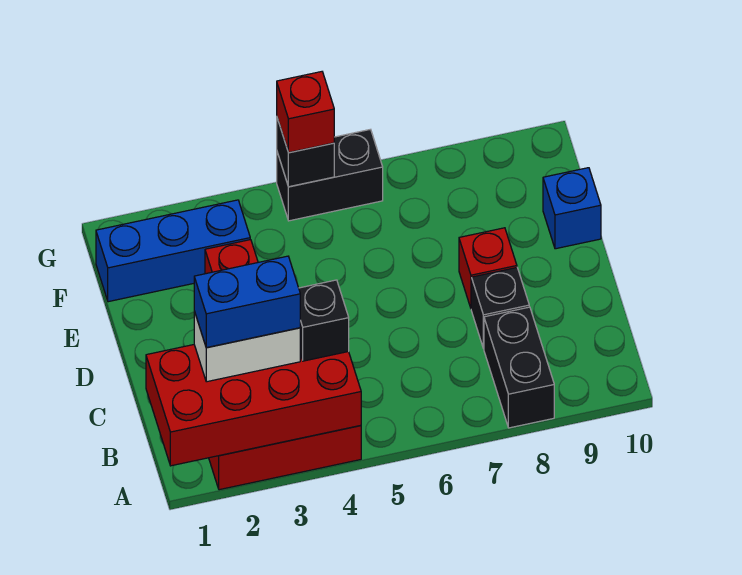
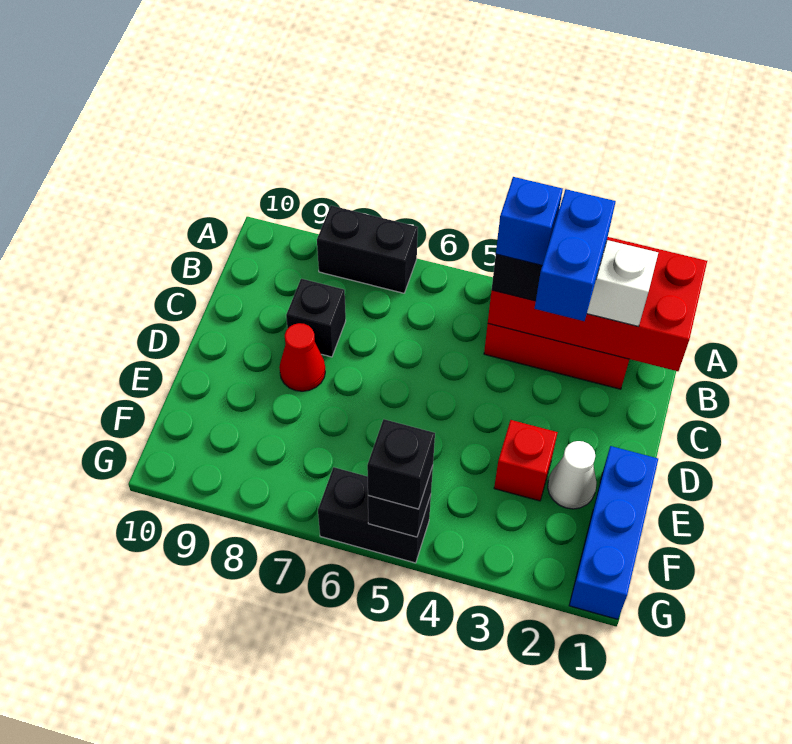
black brick A8:B8 level 1 -> black brick A7:A8 level 1
blue brick B2:B3 level 4 -> blue brick B3:C3 level 4
red brick D8 level 1 -> red cone D8 level 1
none -> white cone E2 level 1
blue brick E10 level 1 -> blue brick B4 level 4
blue brick F1:F3 level 1 -> blue brick E1:G1 level 1
red brick G5 level 3 -> black brick G5 level 3

